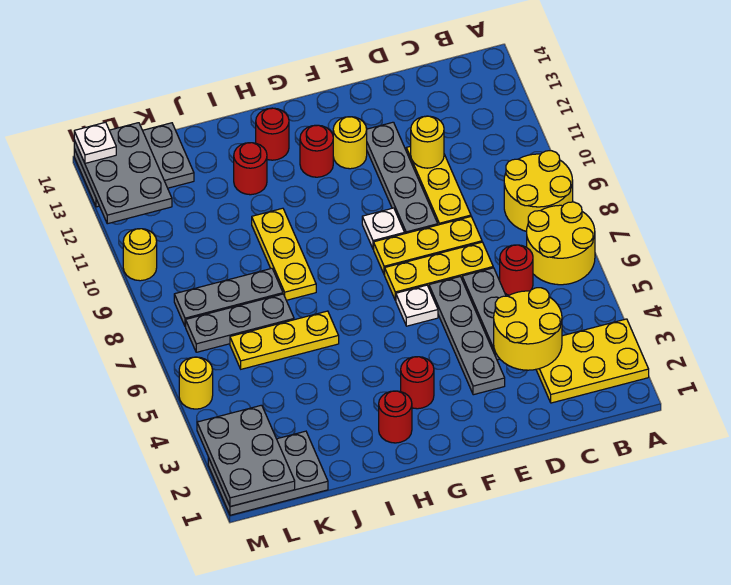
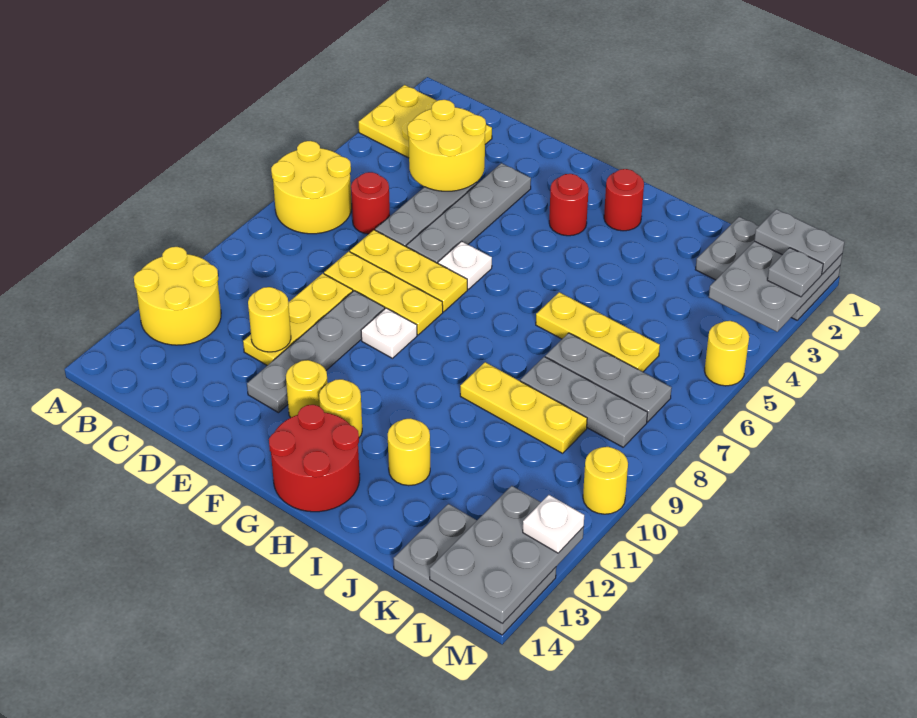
yellow round brick A8:B9 level 1 -> yellow round brick A11:B12 level 1
red round brick G12 level 1 -> yellow round brick G12 level 1
red round brick H13 level 1 -> red round brick G13:H14 level 1
yellow plate I8:I10 level 1 -> yellow plate I9:K9 level 1
red round brick I12 level 1 -> yellow round brick I12 level 1
none -> grey plate L1:M1 level 3
none -> grey plate M2 level 3
white plate M14 level 3 -> white plate M12 level 3

